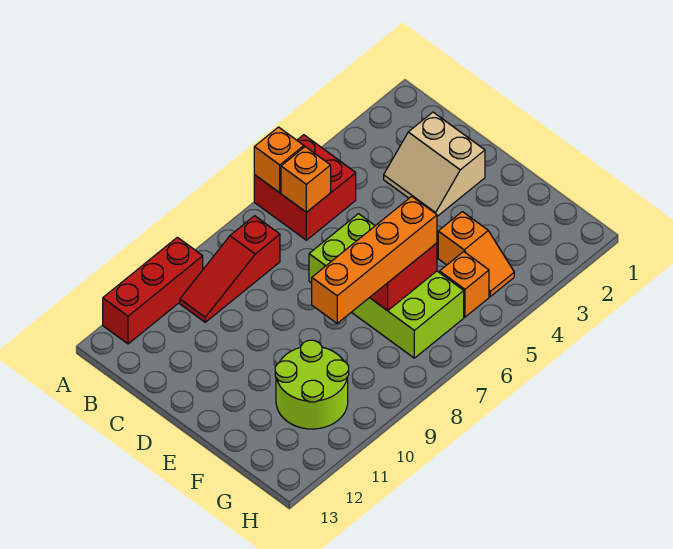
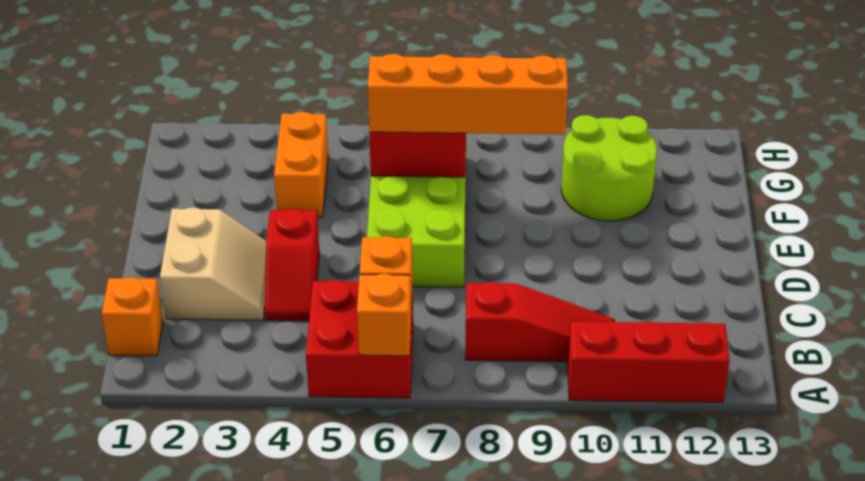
none -> red slope C4:D4 level 1 top D
orange slope F4:G4 level 1 top F -> orange brick F4:G4 level 1
orange brick G5 level 1 -> orange brick B1 level 1

